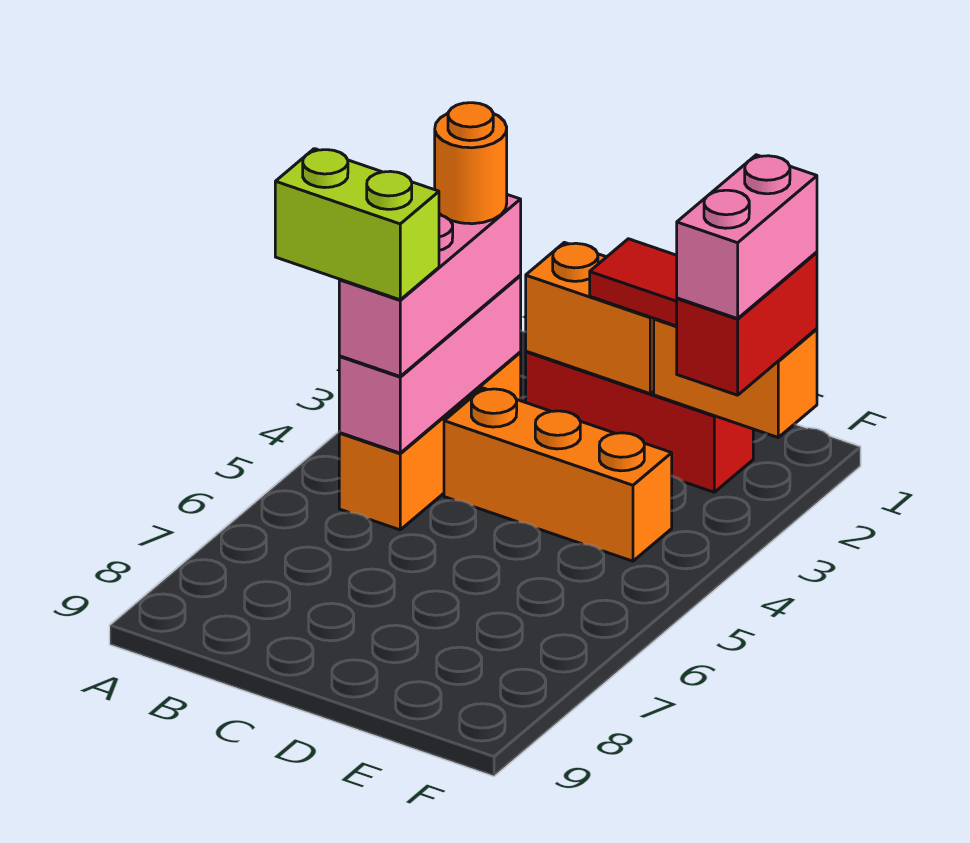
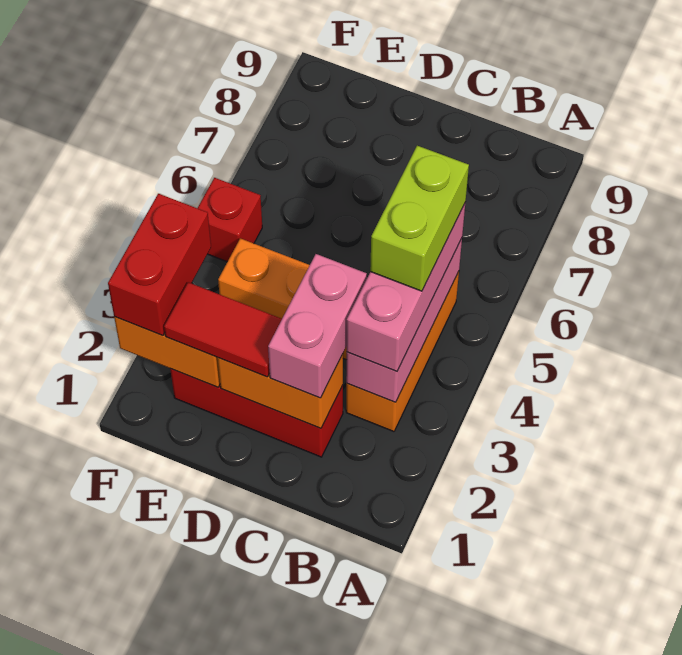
lime brick A5:B5 level 4 -> lime brick B4:B5 level 4
orange round brick B3 level 4 -> none
pink brick F2:F3 level 4 -> pink brick C2:C3 level 3
none -> red brick F5 level 1

